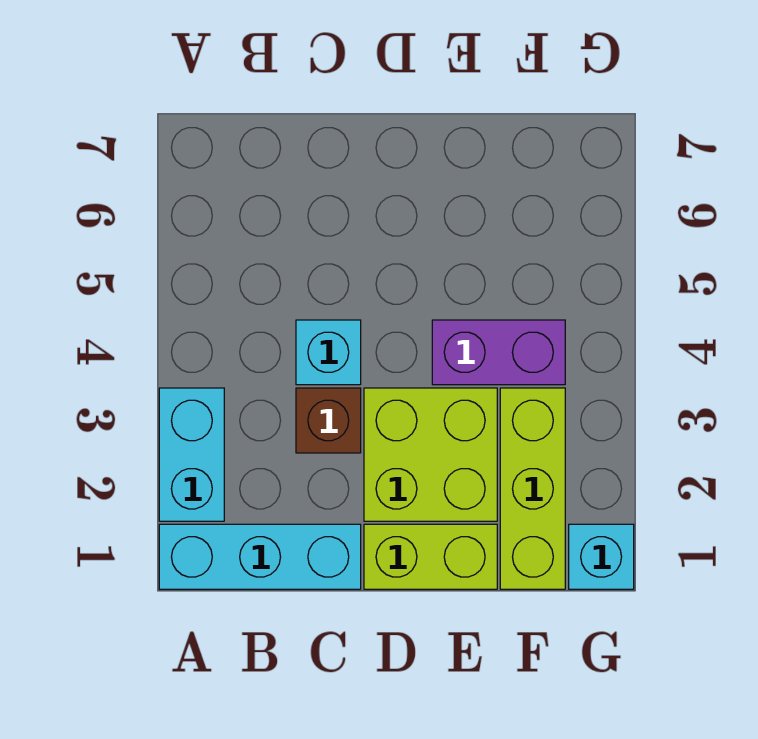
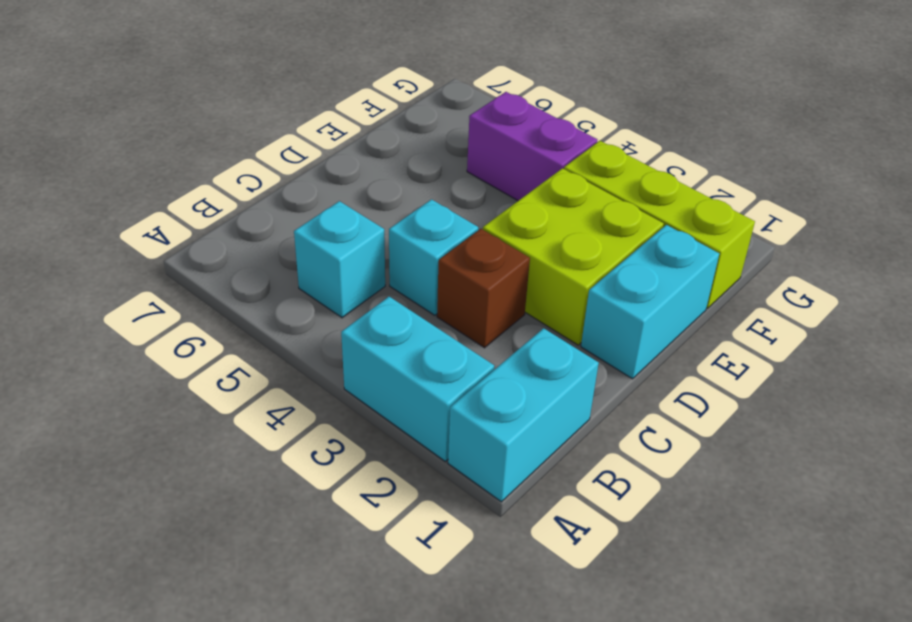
cyan brick A1:C1 level 1 -> cyan brick A1:B1 level 1
lime brick D1:E1 level 1 -> cyan brick D1:E1 level 1
purple brick E4:F4 level 1 -> purple brick F4:F5 level 1
cyan brick G1 level 1 -> cyan brick B5 level 1

